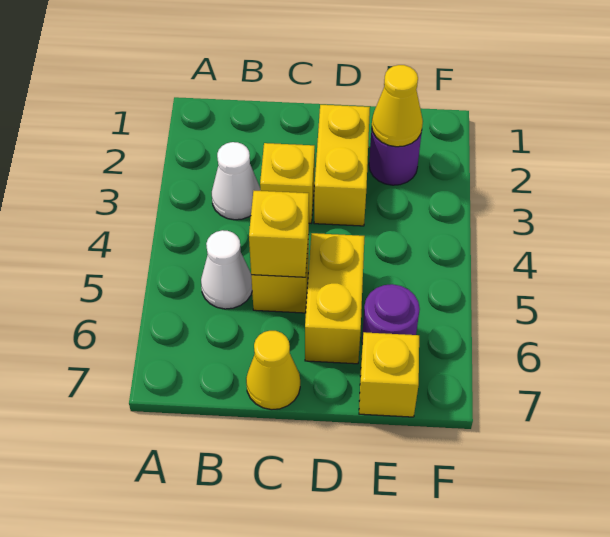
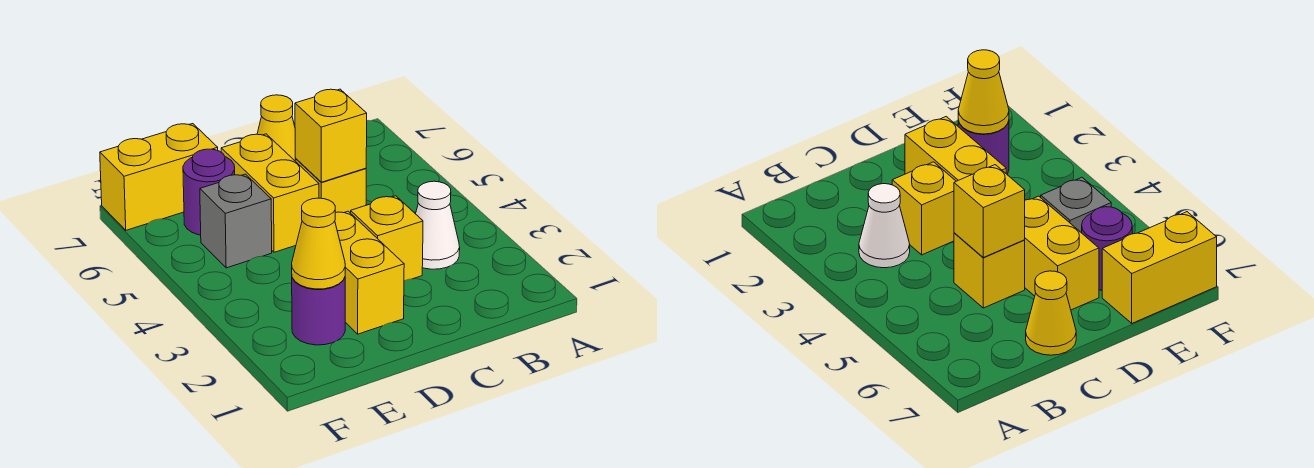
white cone B5 level 1 -> none
none -> grey brick E5 level 1
yellow brick E7 level 1 -> yellow brick E7:F7 level 1

